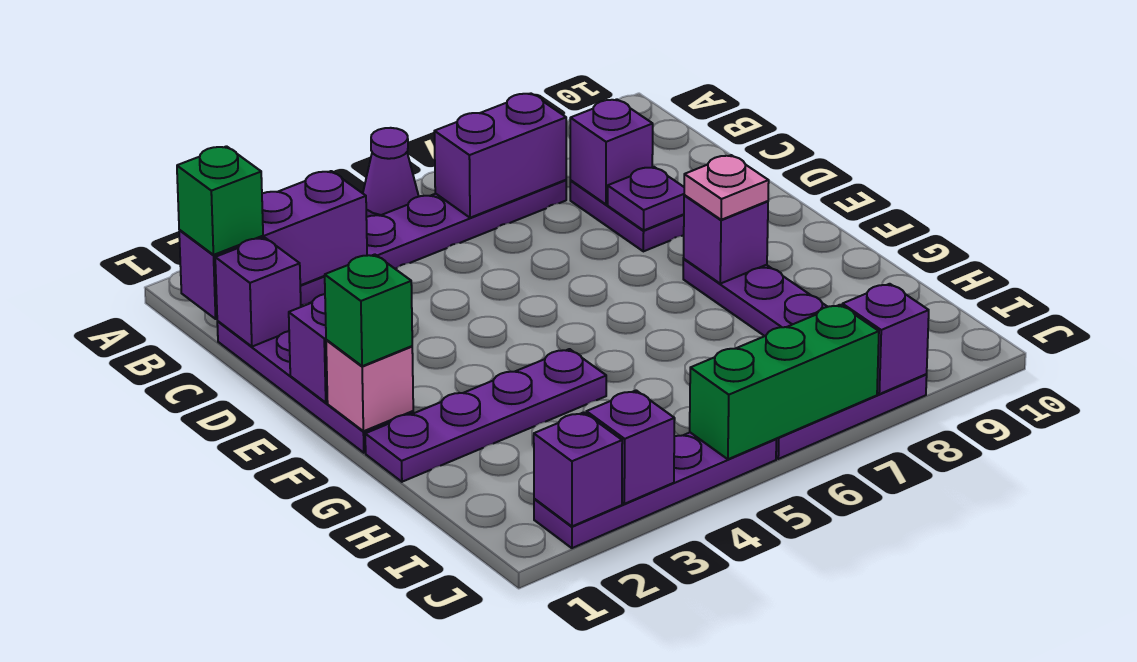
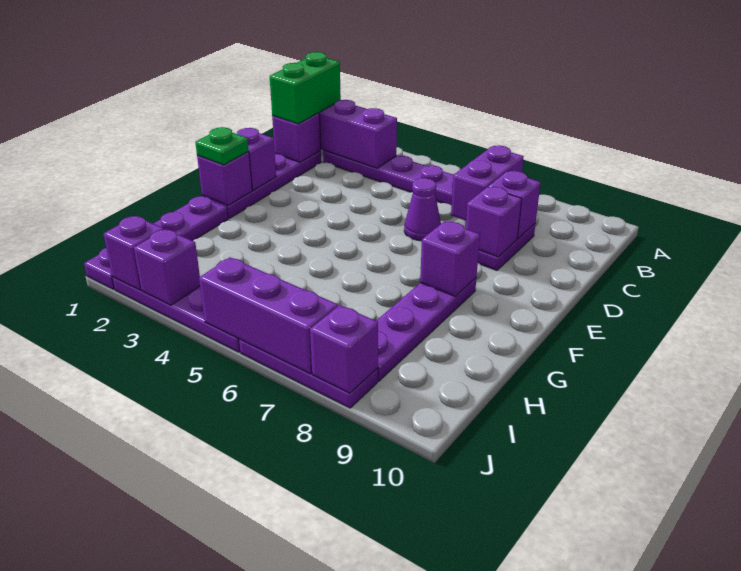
purple cone A5 level 1 -> purple cone D6 level 1
green brick B1 level 3 -> green brick B1:C1 level 3
purple brick B6:B7 level 2 -> purple brick B7:C7 level 2
purple plate D8 level 2 -> purple brick D8 level 2
pink brick F1 level 2 -> purple brick F1 level 2
green brick F1 level 3 -> green plate F1 level 3
pink plate F8 level 3 -> none
purple plate G1:G4 level 1 -> purple plate G1:J1 level 1
green brick J5:J7 level 2 -> purple brick J5:J7 level 2

